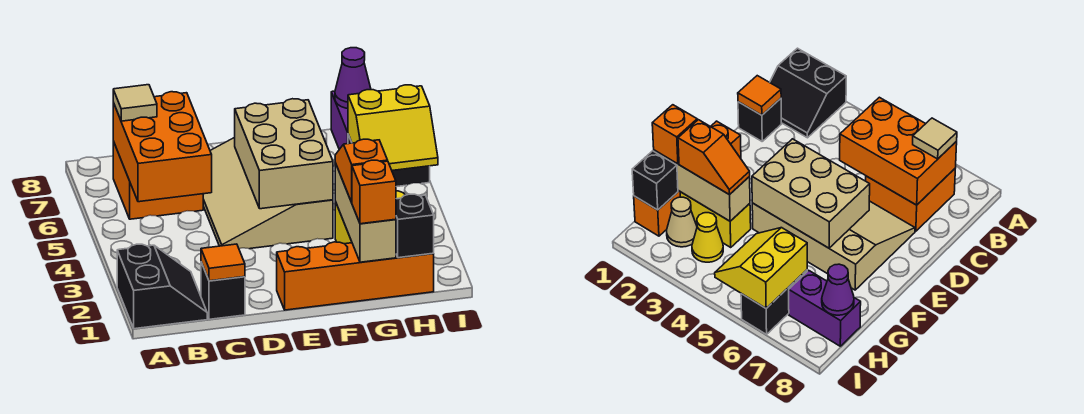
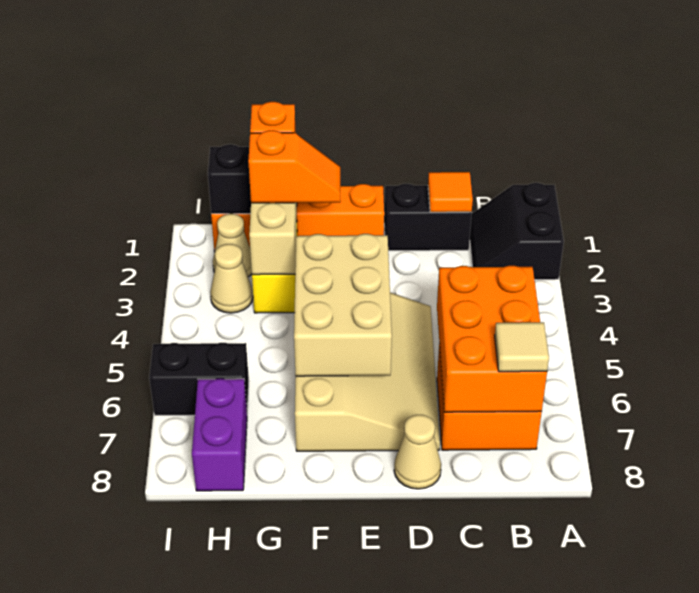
black brick C1 level 1 -> black brick C1:D1 level 1
none -> tan cone D8 level 1
orange slope G2:G3 level 3 top 2 -> orange slope F2:G2 level 3 top G
yellow cone H3 level 1 -> tan cone H3 level 1
yellow slope H5:I6 level 2 top 6 -> none
purple cone H8 level 2 -> none

